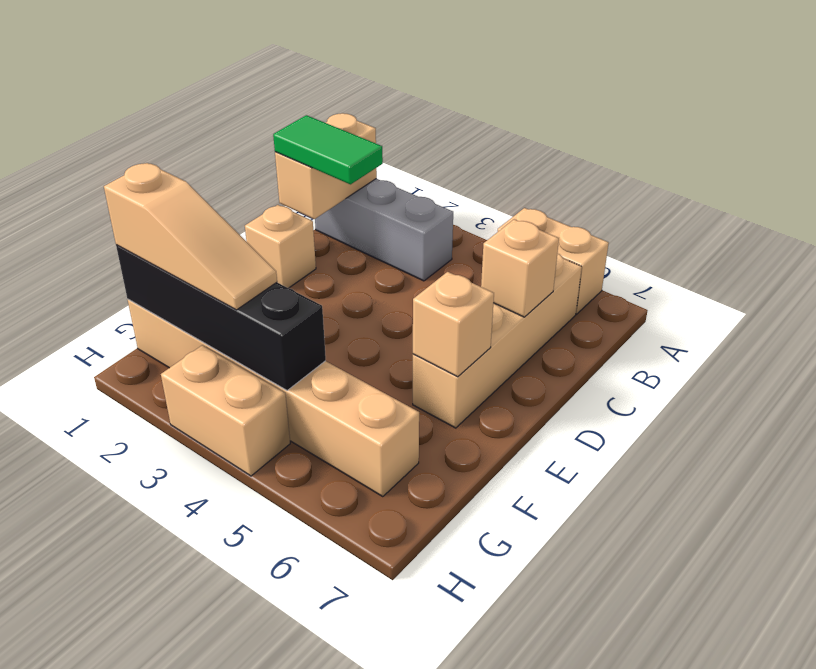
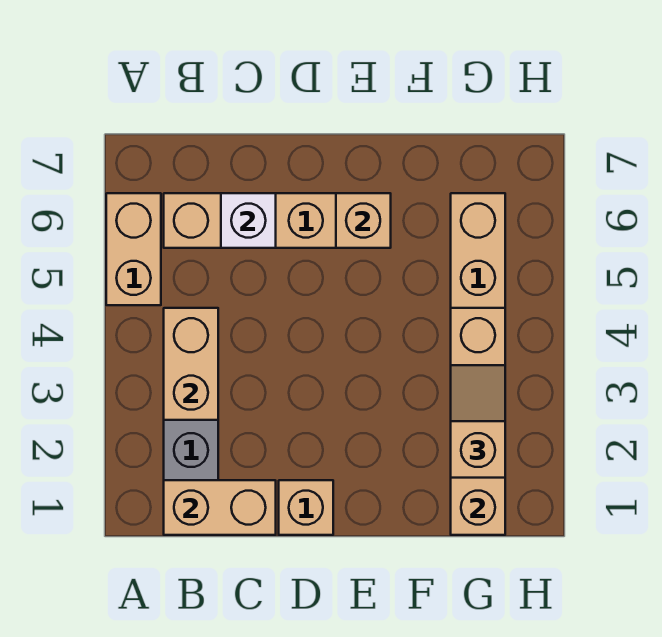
green tile C1:C2 level 3 -> none
tan brick C6 level 2 -> white brick C6 level 2
black brick G1:G4 level 2 -> tan brick G1:G4 level 2
tan slope G1:G3 level 3 top 1 -> tan slope G2:G3 level 3 top 2
tan brick H3:H4 level 1 -> tan brick B3:B4 level 2

